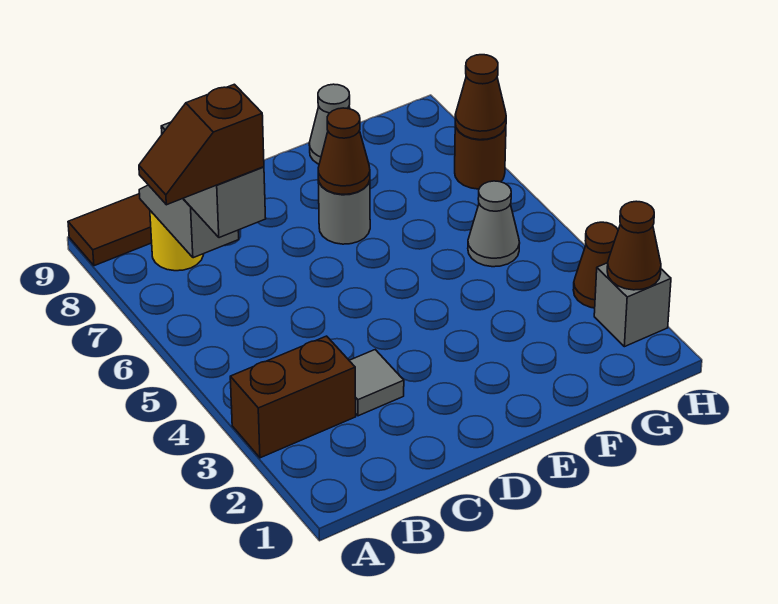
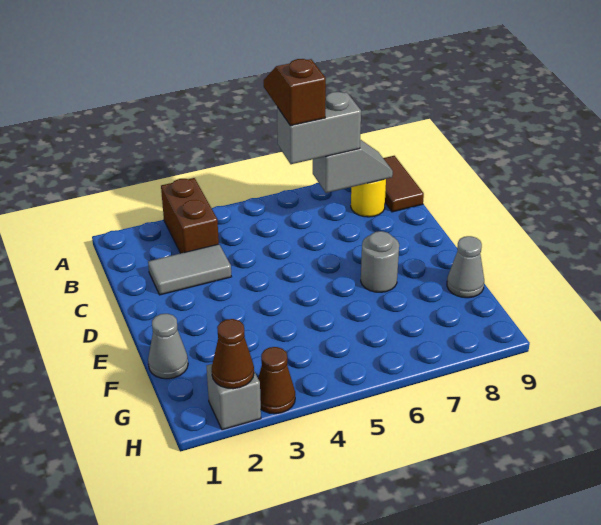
grey tile C3 level 1 -> grey tile C2:C3 level 1
brown cone E7 level 2 -> none
grey cone G5 level 1 -> grey cone F1 level 1
brown round brick H7 level 1 -> none
brown cone H7 level 2 -> none

